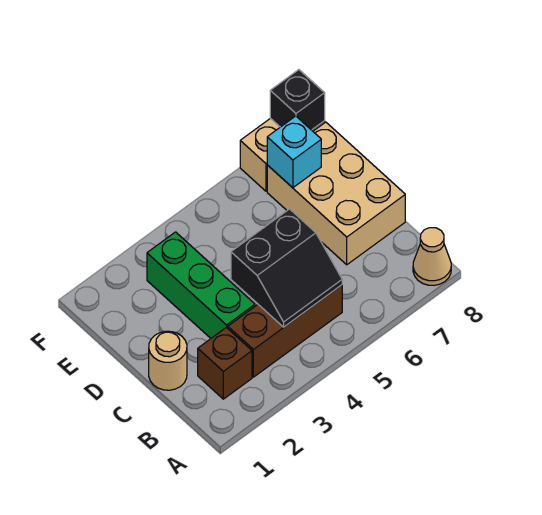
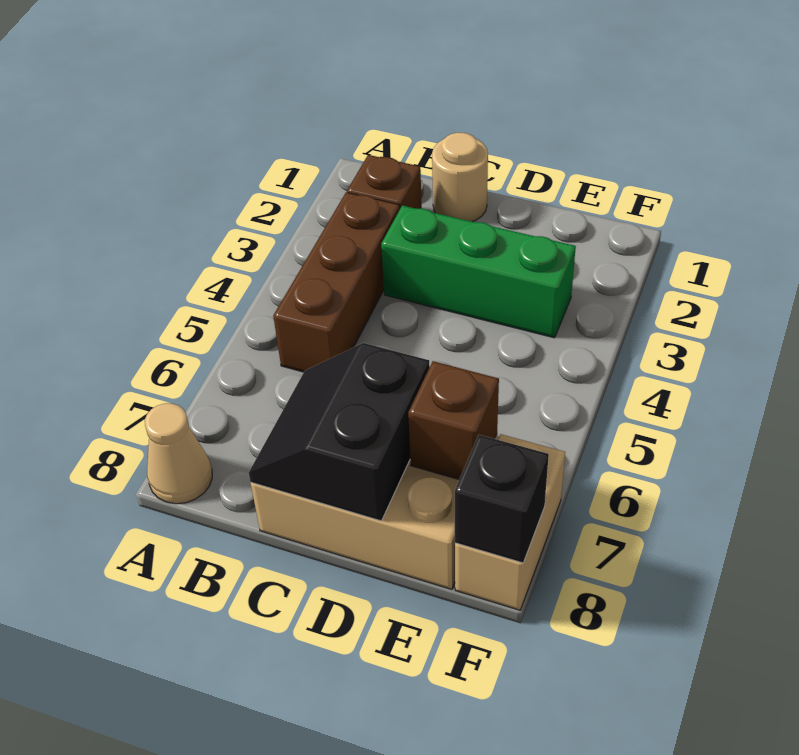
black slope B4:C5 level 2 top C -> black slope C7:D8 level 2 top D
cyan brick E7 level 2 -> brown brick E7 level 2

